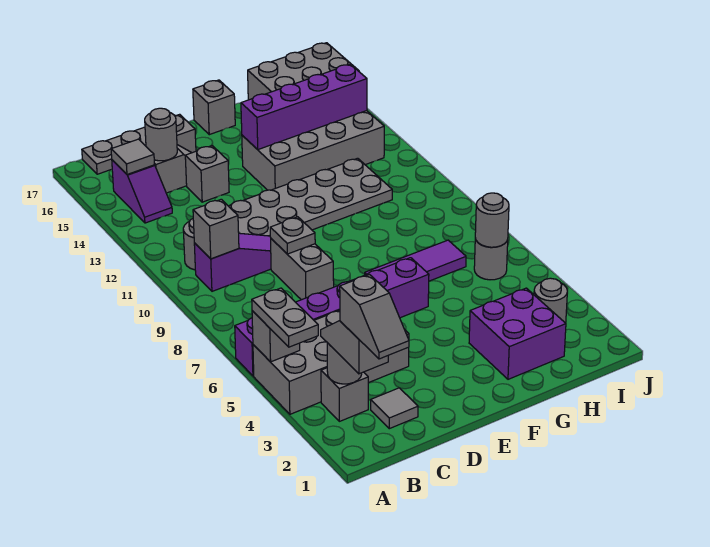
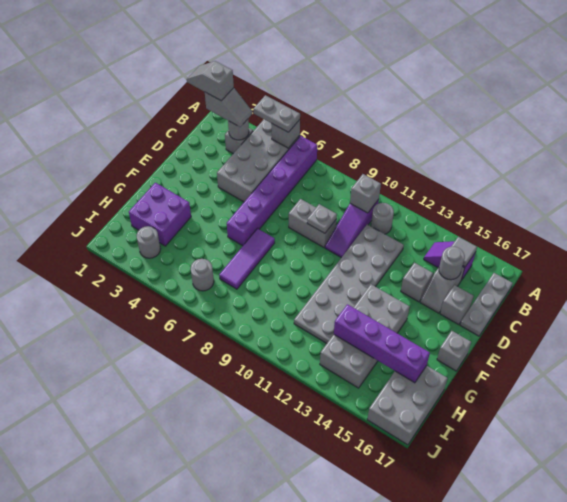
grey tile C2 level 1 -> none
purple brick F14:I14 level 2 -> purple brick H13:H16 level 2
grey round brick I6 level 2 -> none

